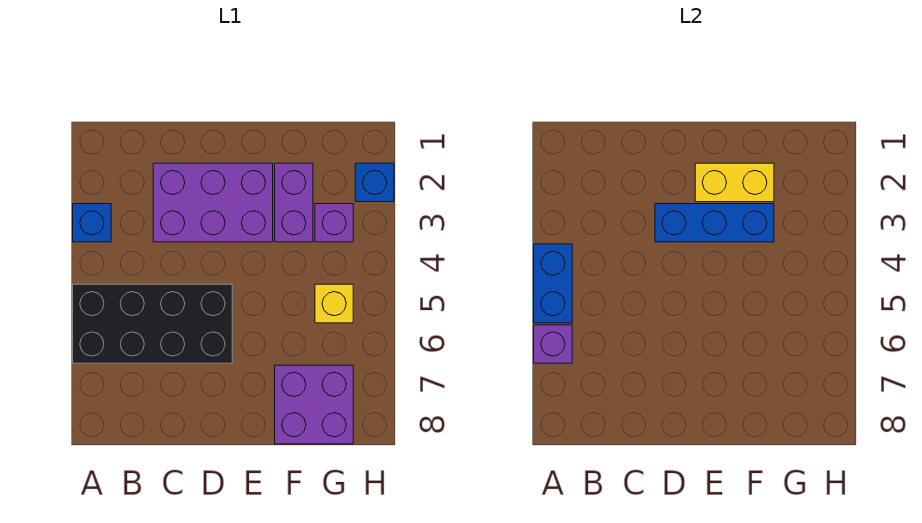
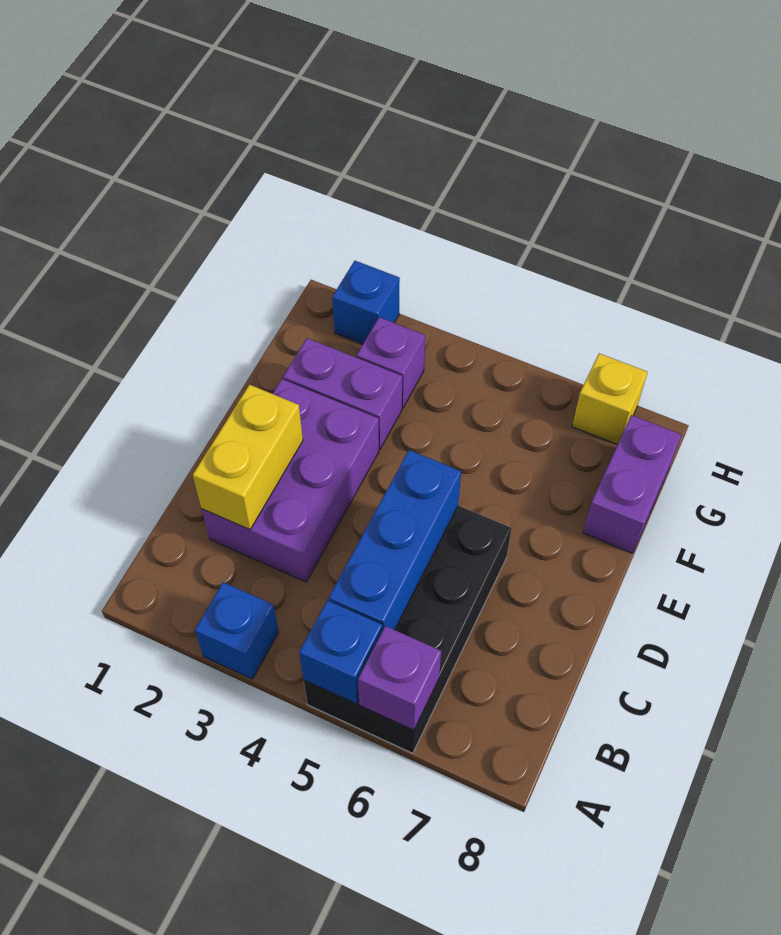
blue brick A4:A5 level 2 -> blue brick A5 level 2
blue brick D3:F3 level 2 -> blue brick B5:D5 level 2
yellow brick E2:F2 level 2 -> yellow brick C2:D2 level 2
purple brick F7:G8 level 1 -> purple brick F8:G8 level 1
yellow brick G5 level 1 -> yellow brick H7 level 1

